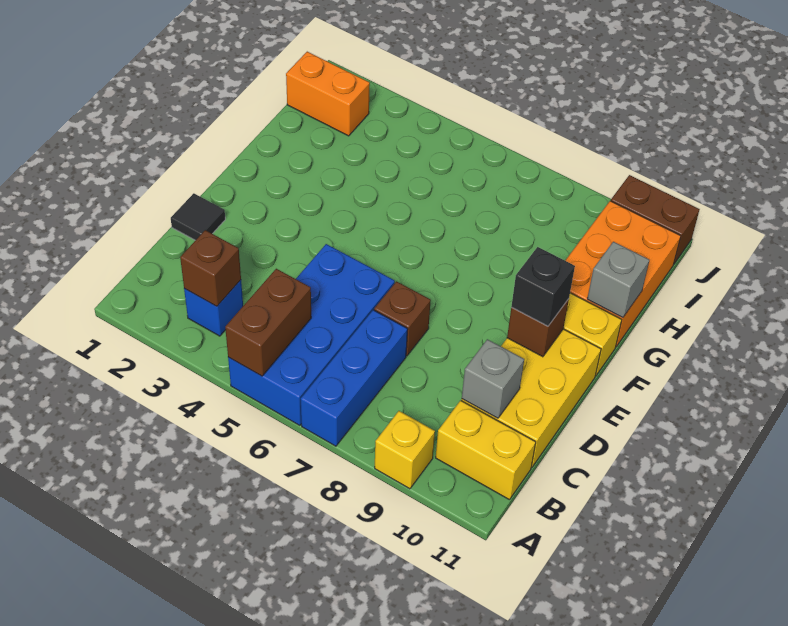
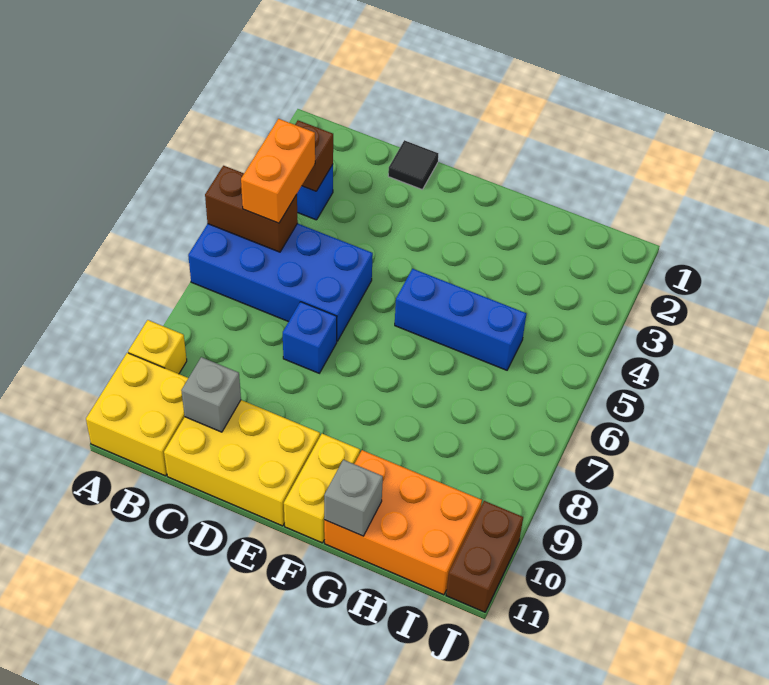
blue brick A7:C7 level 1 -> blue brick F5:H5 level 1
yellow brick B10:B11 level 1 -> yellow brick A10:B11 level 1
brown brick D7 level 1 -> blue brick D7 level 1
brown brick E10 level 2 -> none
black brick E10 level 3 -> none
orange brick I1:I2 level 1 -> orange brick B4:B5 level 3

